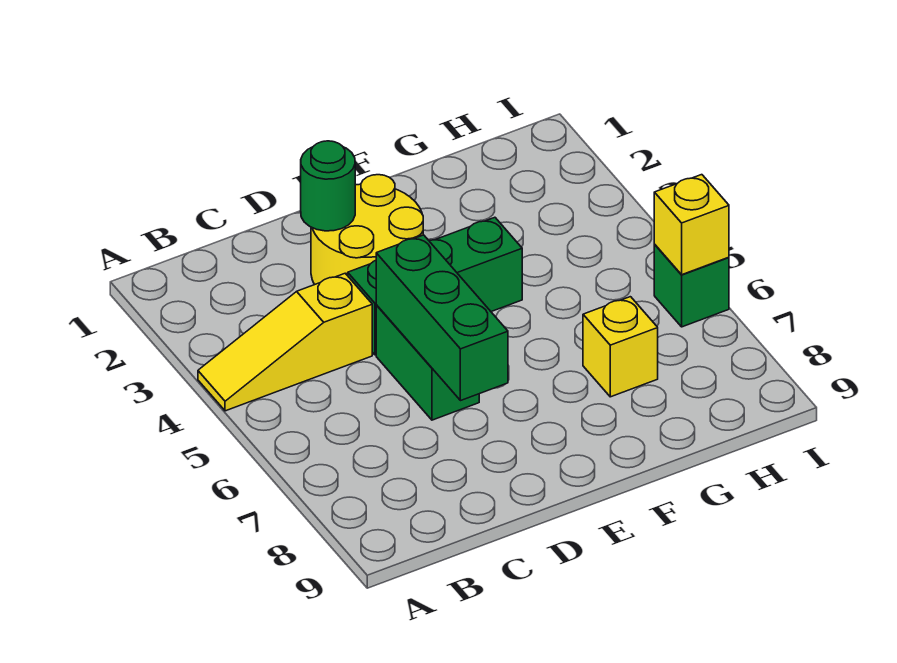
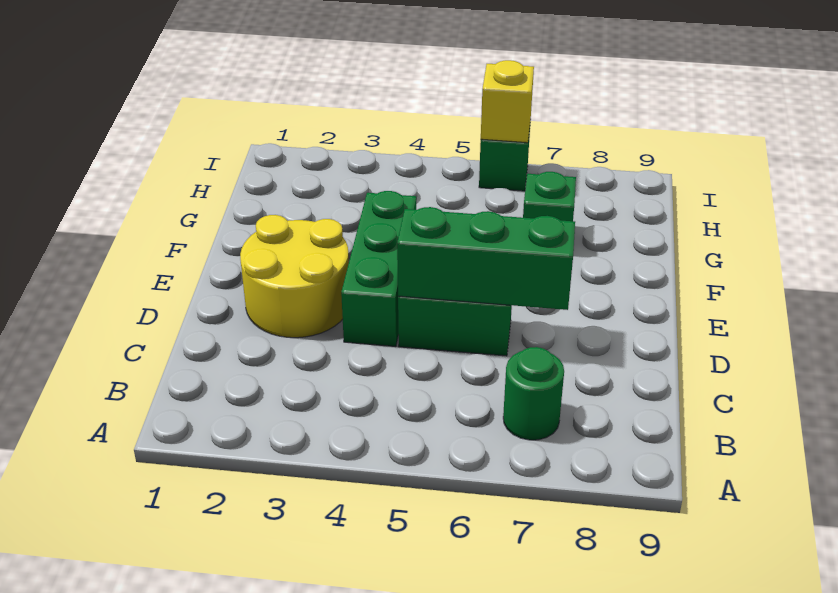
yellow slope A4:C4 level 1 top C -> none
green round brick D2 level 2 -> green round brick B7 level 1
yellow brick G7 level 1 -> green brick G7 level 1

